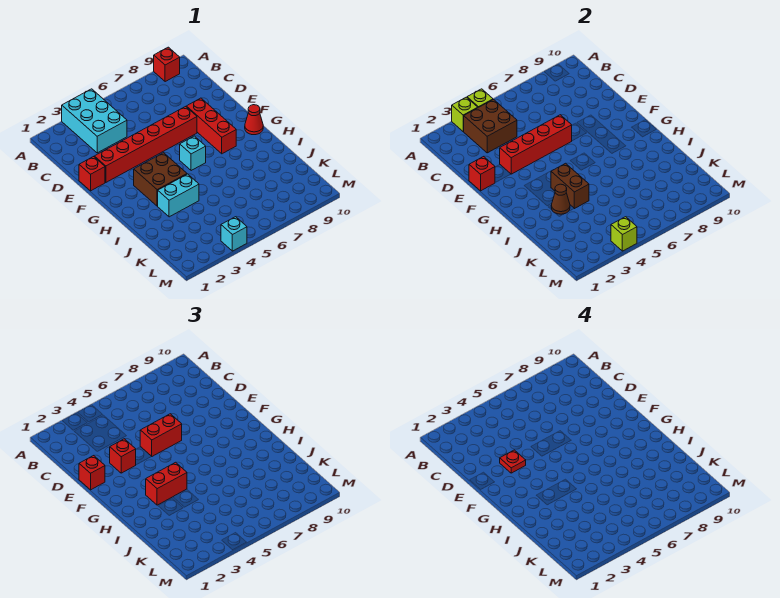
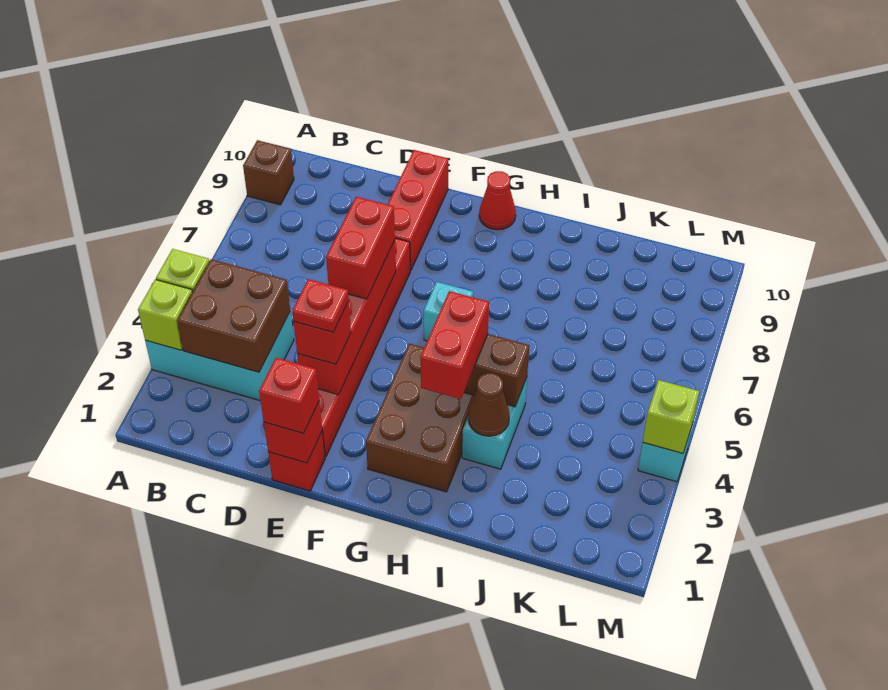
red brick A9 level 1 -> brown brick A9 level 1
red brick E8:G8 level 1 -> red brick E8:E10 level 1
brown brick G3:H4 level 1 -> brown brick G2:H4 level 1

